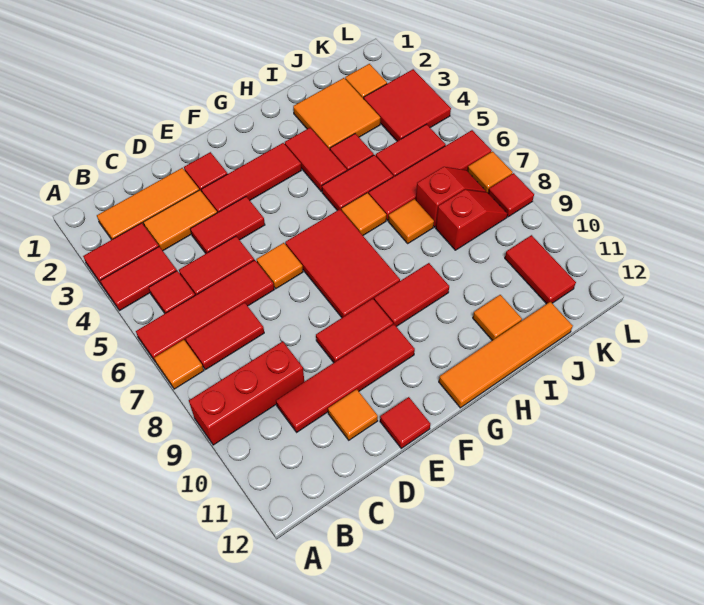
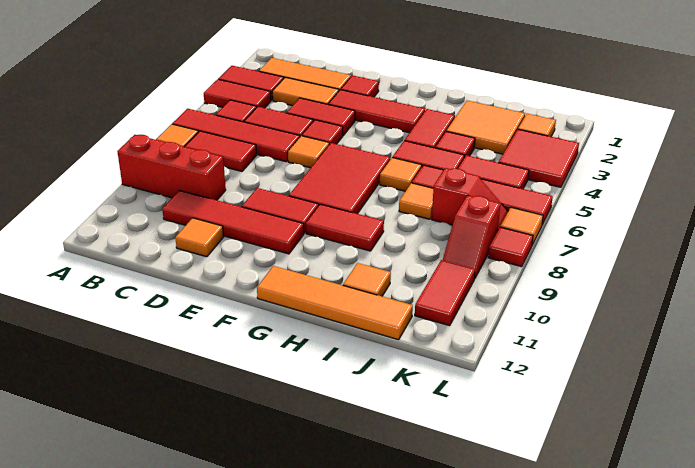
red tile E12 level 1 -> red tile E5 level 1
red slope J8:K8 level 1 top J -> red slope K8:K9 level 1 top 8

